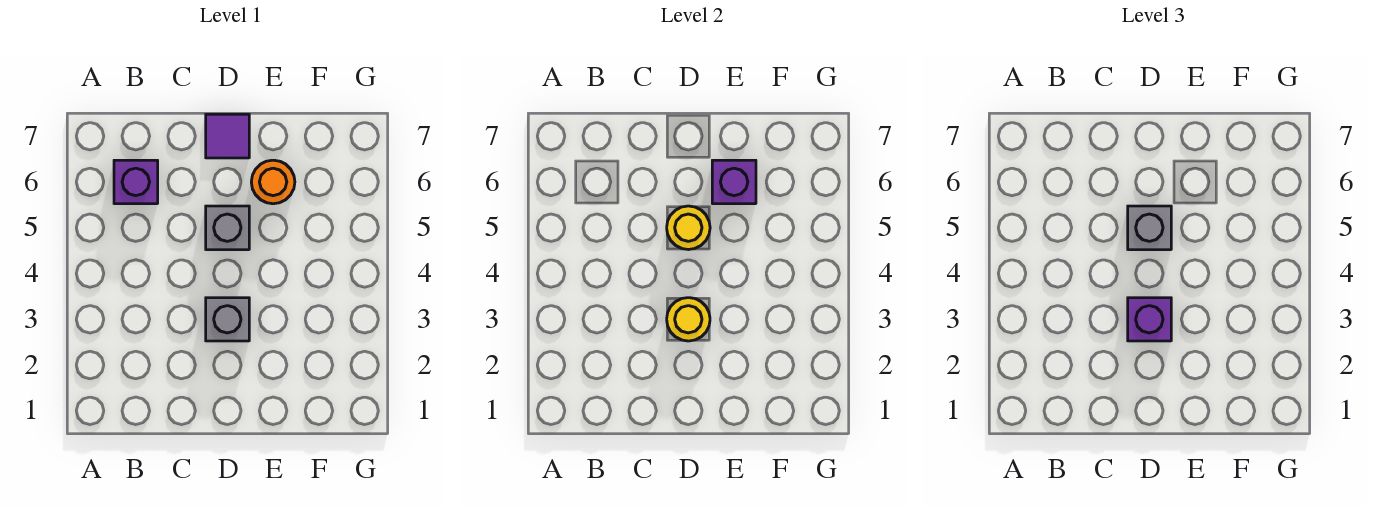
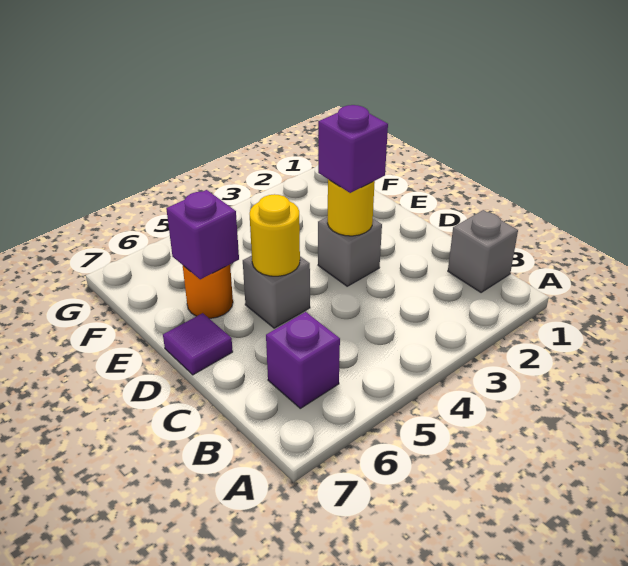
grey brick D5 level 3 -> grey brick B1 level 1

